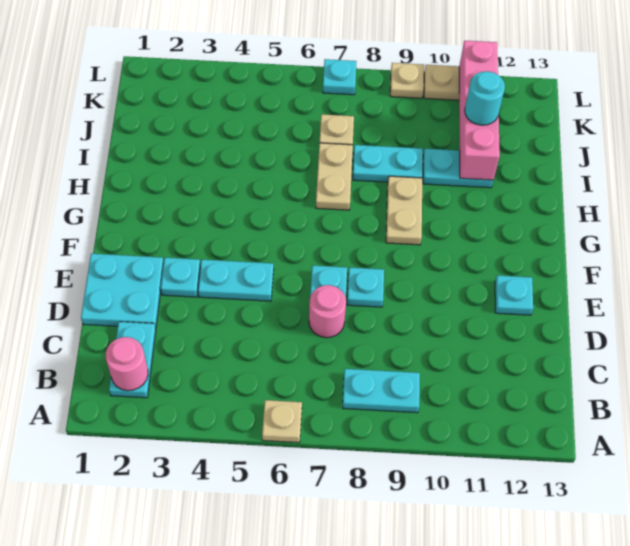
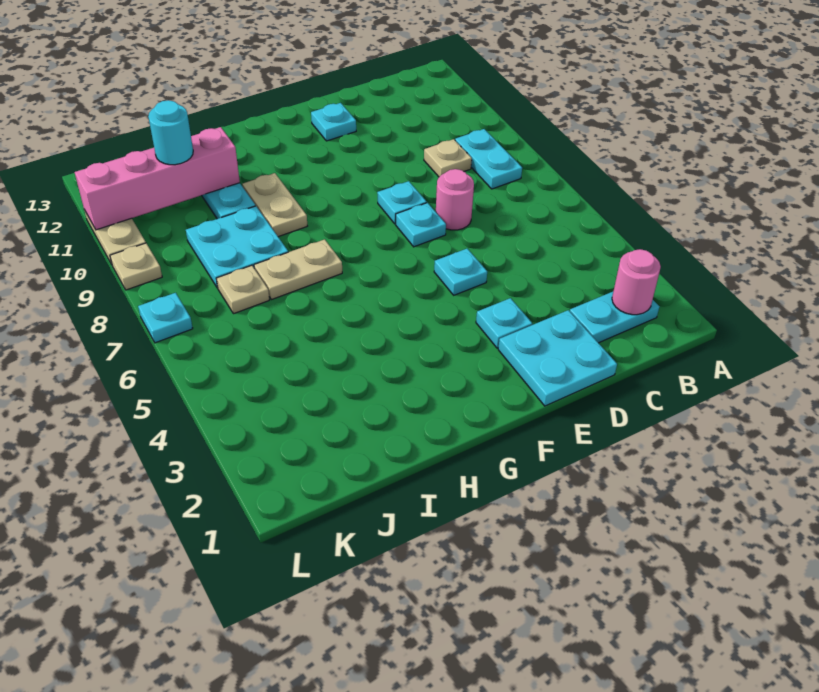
tan plate A6 level 1 -> tan plate C9 level 1
cyan plate E4:E5 level 1 -> cyan plate E5 level 1
tan plate G9:H9 level 1 -> tan plate H9:H10 level 1
cyan plate I8:I9 level 1 -> cyan plate I8:J9 level 1

